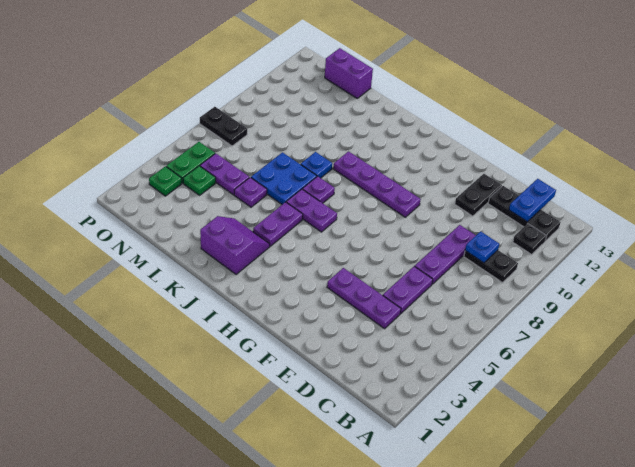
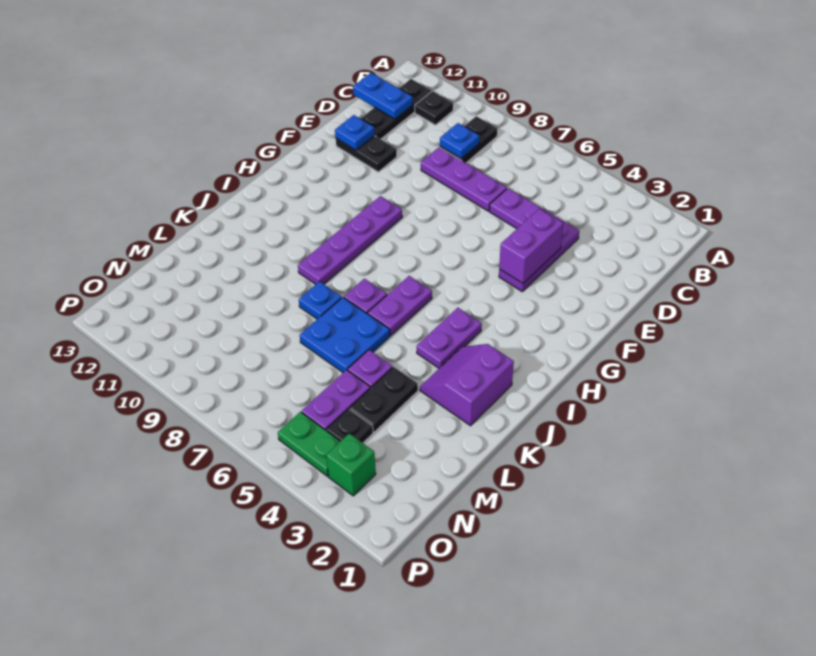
none -> blue plate E12 level 2
purple plate J4:J5 level 1 -> purple plate I4:J4 level 1
purple brick M13:N13 level 1 -> purple brick E4:F4 level 2
green plate N4 level 1 -> black plate N4 level 1
green plate O3 level 1 -> green brick O3 level 1
black plate O7:P7 level 1 -> black plate L4:M4 level 1

